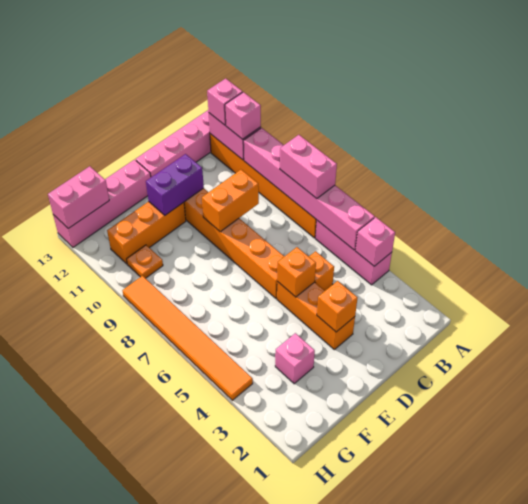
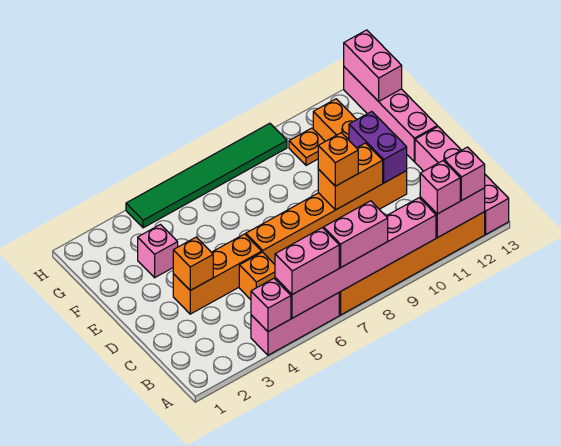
none -> pink brick A5:A6 level 3
orange brick C9:D9 level 2 -> orange brick D9:D10 level 2
orange brick D5 level 2 -> orange brick D9 level 3
orange tile H4:H9 level 1 -> green tile H4:H9 level 1

